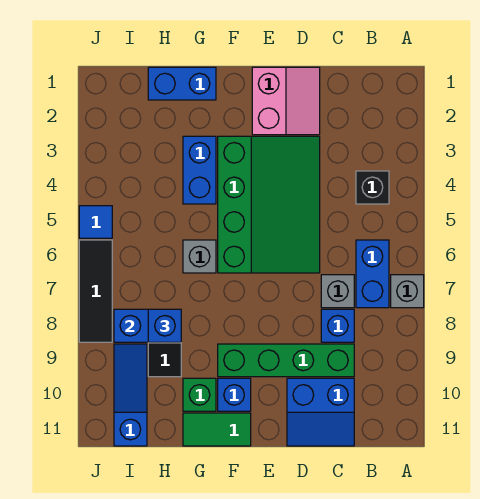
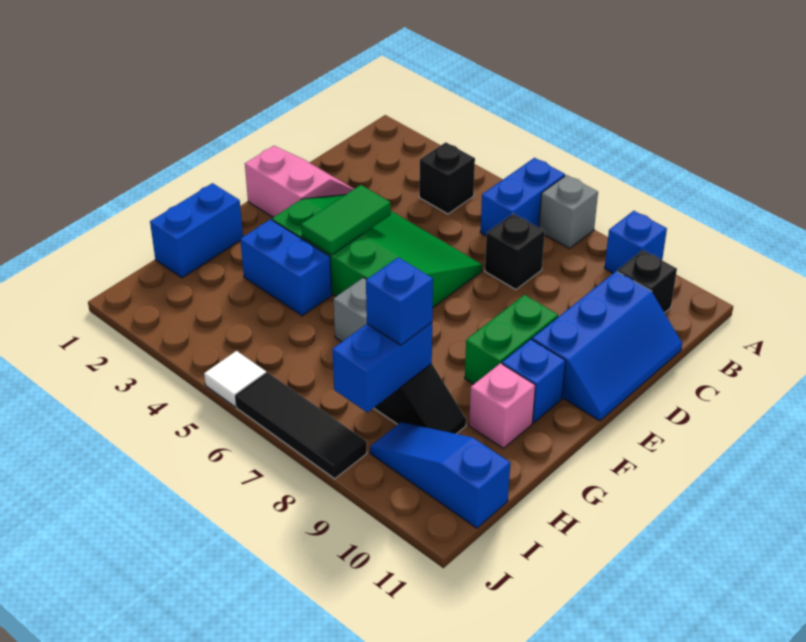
blue brick B6:B7 level 1 -> blue brick A6:B6 level 1
none -> black brick B10 level 1
grey brick C7 level 1 -> black brick C7 level 1
blue brick C8 level 1 -> blue brick A9 level 1
green brick C9:F9 level 1 -> green brick E9:F9 level 1
blue slope C10:D11 level 1 top 10 -> blue slope C10:E11 level 1 top 10
green tile F11:G11 level 1 -> green tile E4:F4 level 2
green brick G10 level 1 -> pink brick G10 level 1
blue tile J5 level 1 -> white tile J5 level 1

